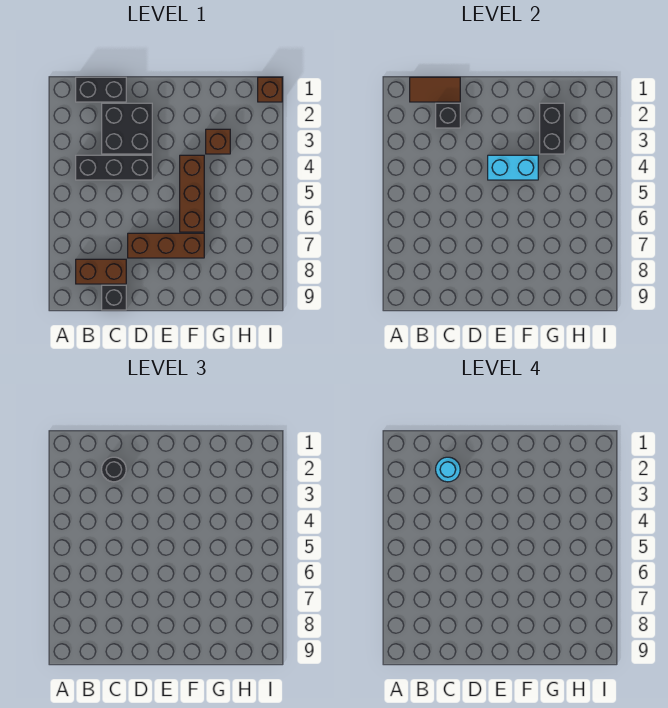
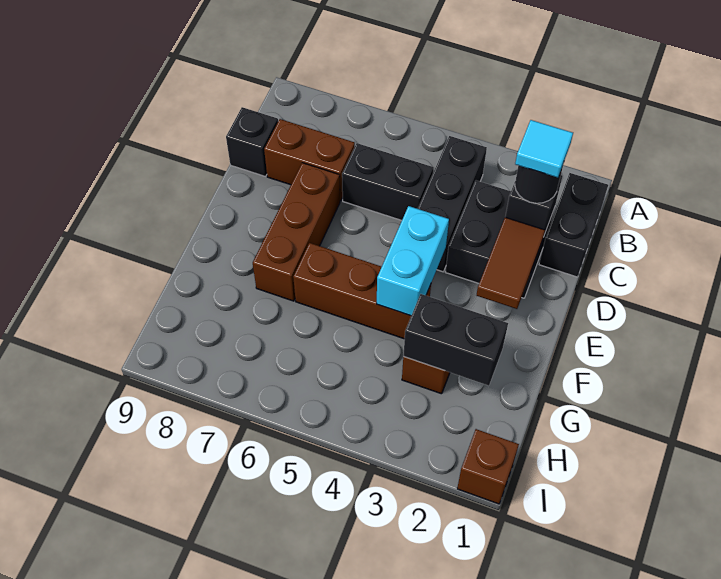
brown tile B1:C1 level 2 -> brown tile D2:E2 level 2
brown brick B8:C8 level 1 -> brown brick C7:C8 level 1
cyan round brick C2 level 4 -> cyan tile C2 level 4
none -> black brick C5:C6 level 1

